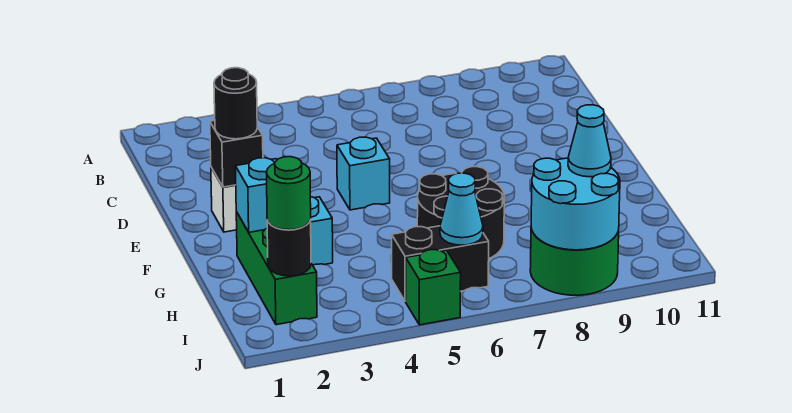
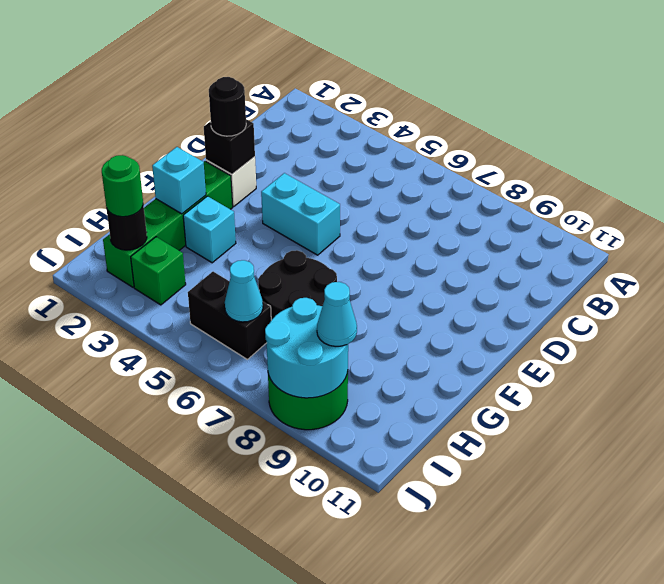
cyan brick E5 level 1 -> cyan brick E4:E5 level 1
green brick G2:I2 level 1 -> green brick F2:I2 level 1
green brick J5 level 1 -> green brick I3 level 1

